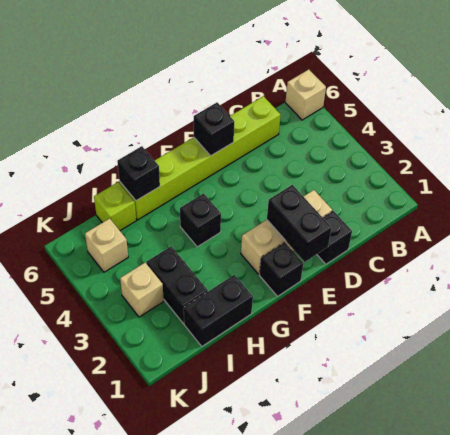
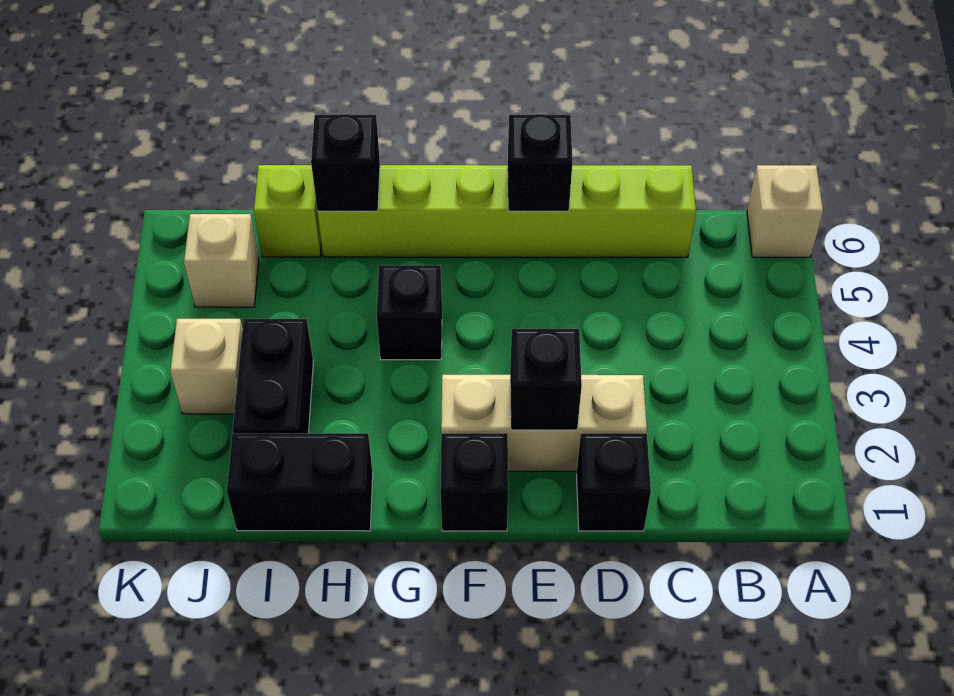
black brick E1:E2 level 2 -> black brick E2 level 2

